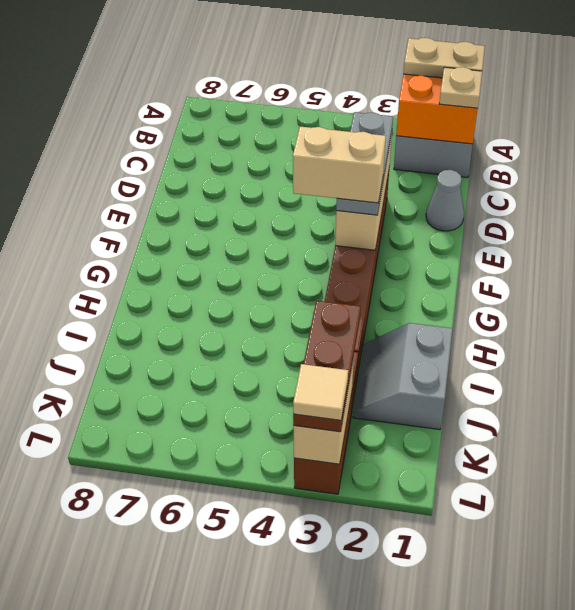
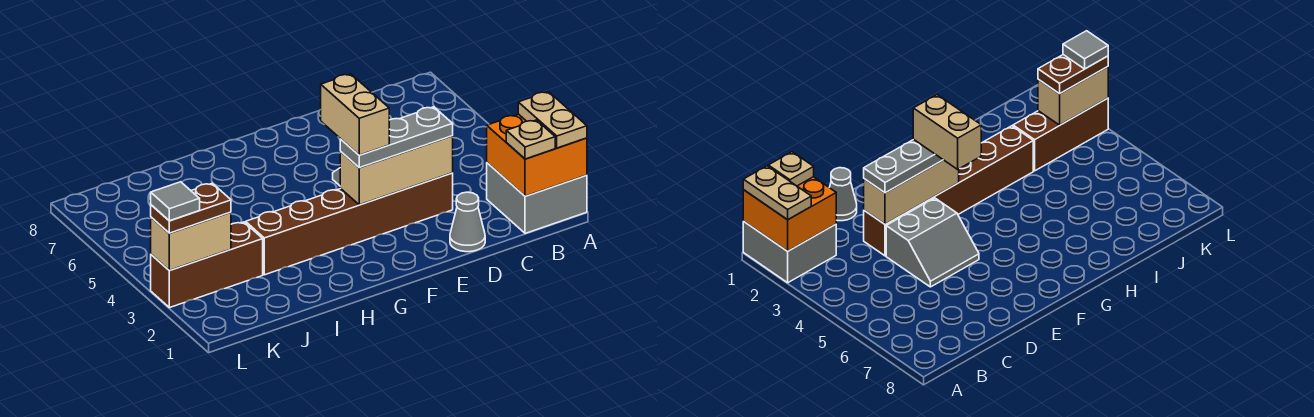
grey slope I1:J2 level 1 top 1 -> grey slope D4:E5 level 1 top 4
brown plate J3:L3 level 3 -> brown plate K3:L3 level 3
tan tile L3 level 4 -> grey tile L3 level 4

